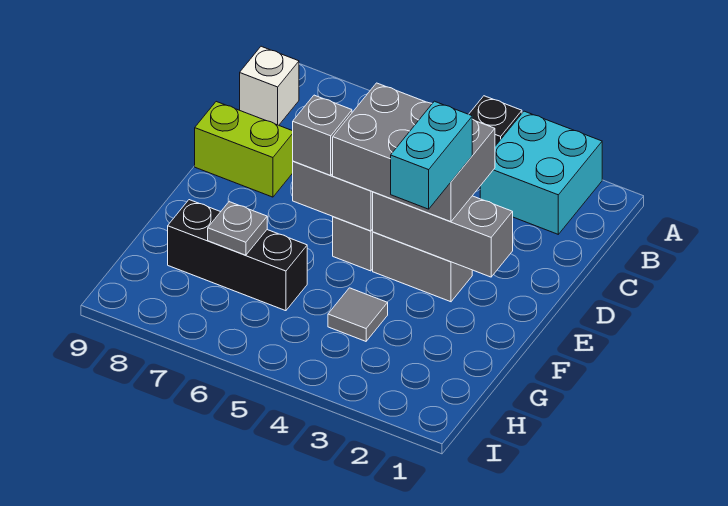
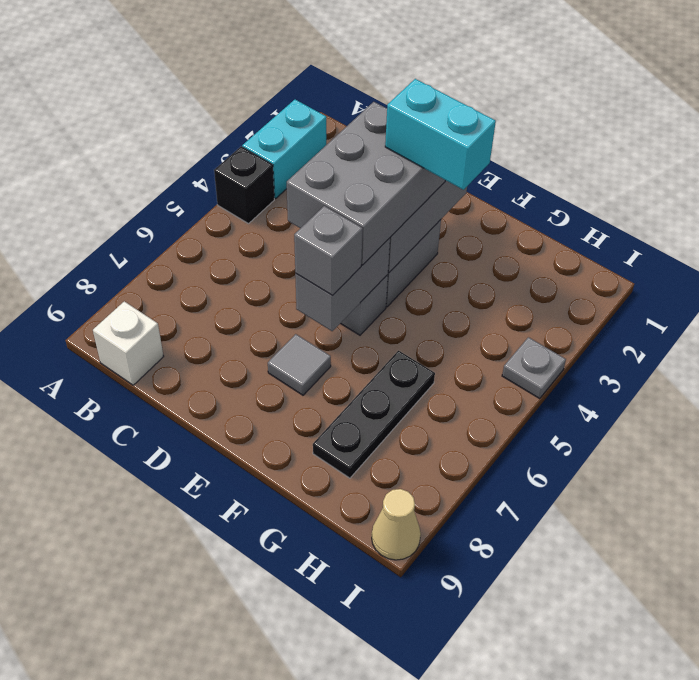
cyan brick A2:B3 level 1 -> cyan brick A2:A3 level 1
lime brick D8:D9 level 1 -> none
grey tile G4 level 1 -> grey tile E7 level 1
black brick G6:G8 level 1 -> black plate G6:G8 level 1
grey plate G7 level 2 -> grey plate I4 level 1
none -> tan cone I9 level 1

